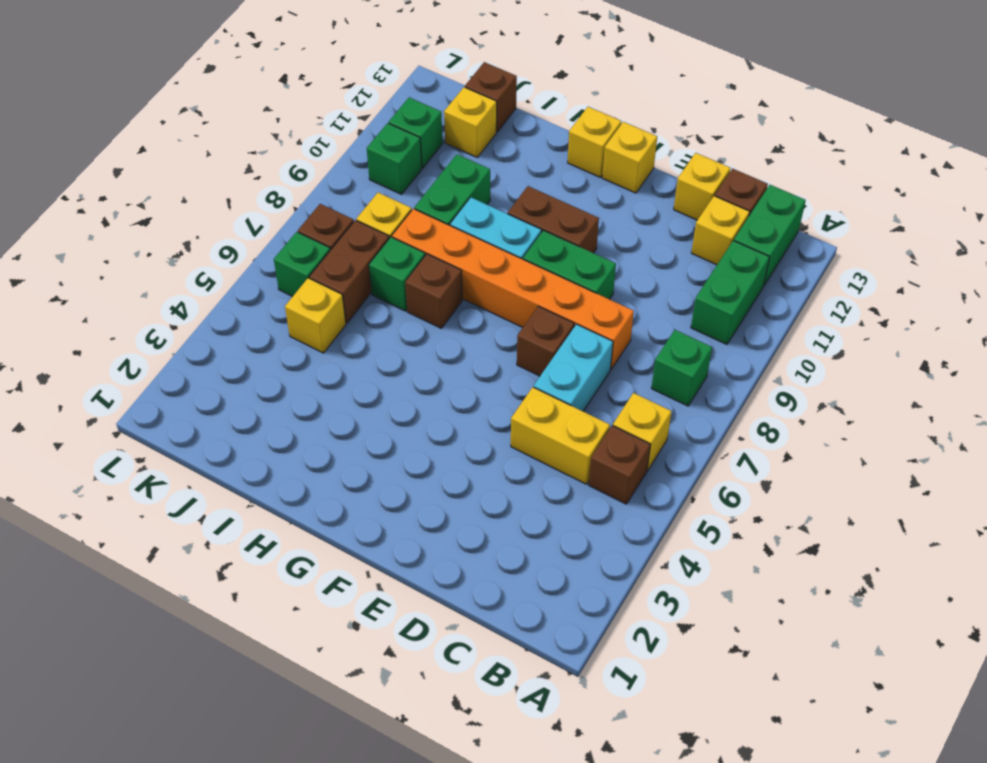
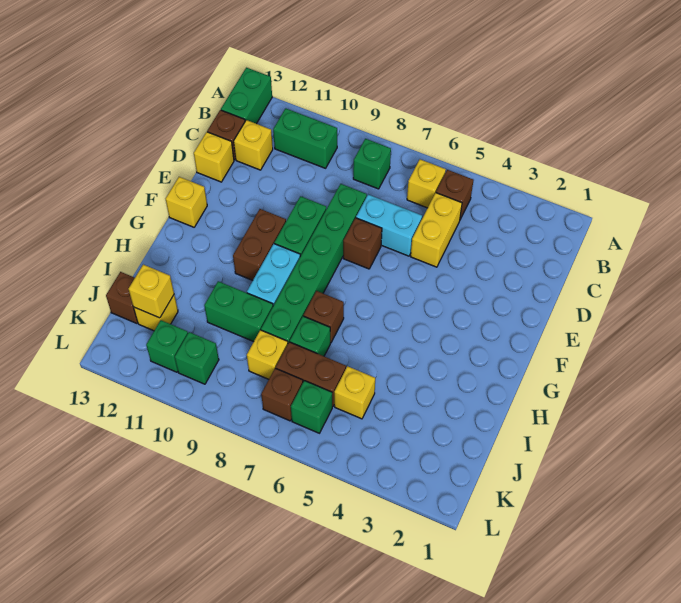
green brick B12:B13 level 1 -> green brick A13:B13 level 1
orange brick D8:I8 level 1 -> green brick D8:I8 level 1
yellow brick G13 level 1 -> yellow brick J12 level 2

